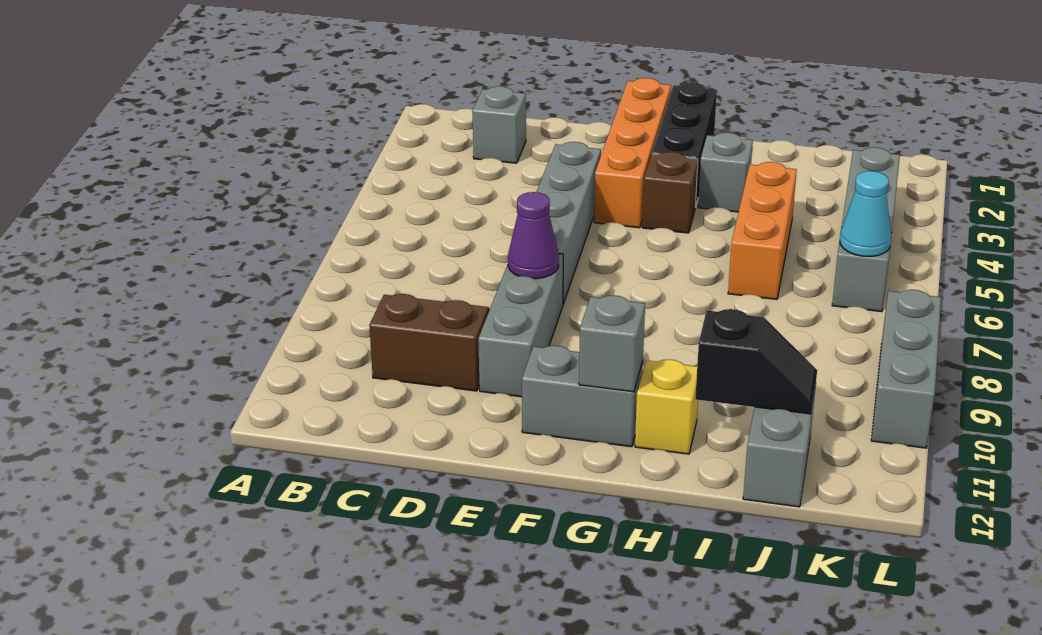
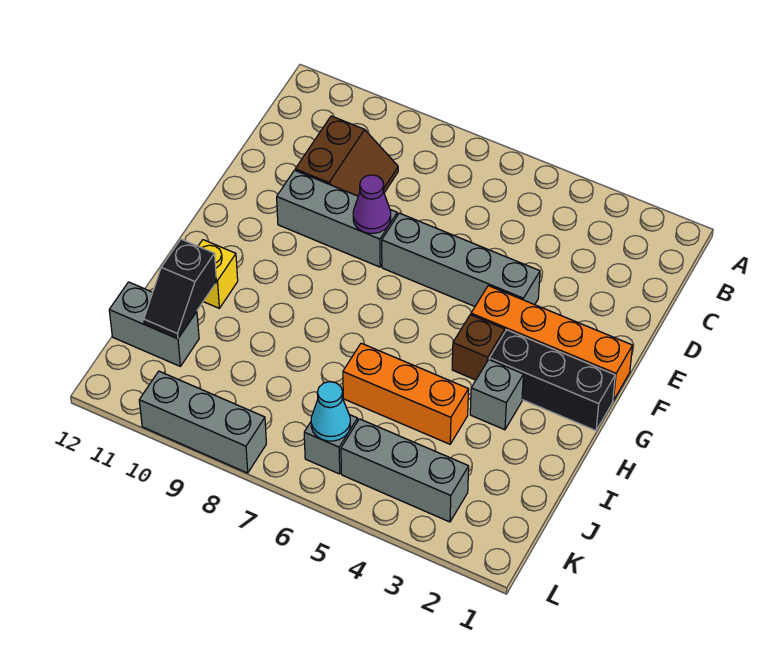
grey brick C2 level 1 -> none
grey brick F11:G11 level 1 -> none
grey brick G11 level 2 -> none

